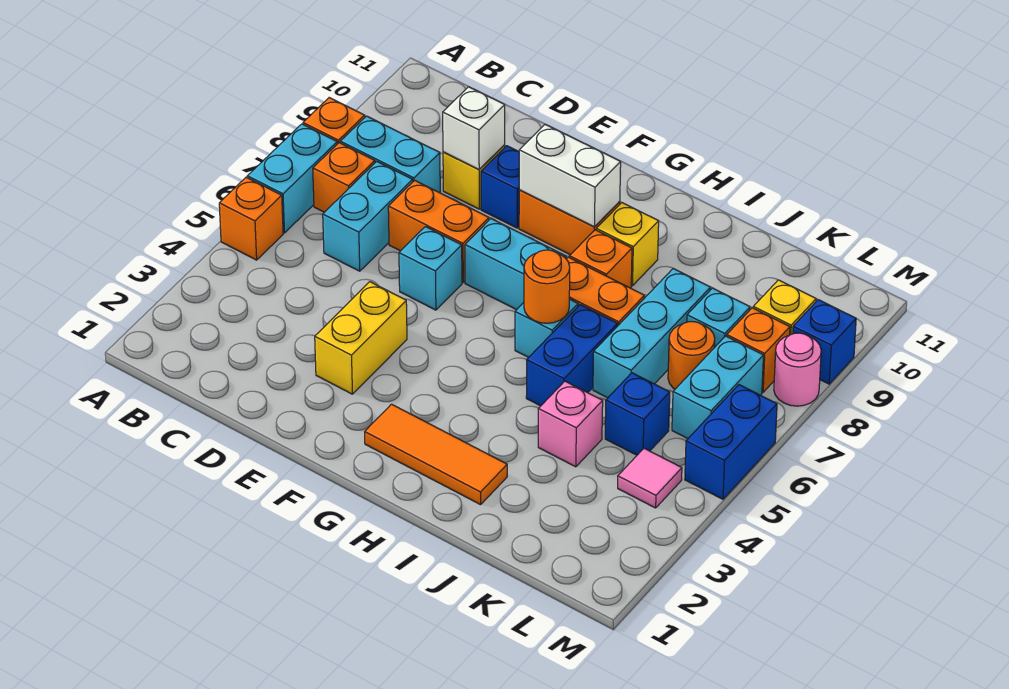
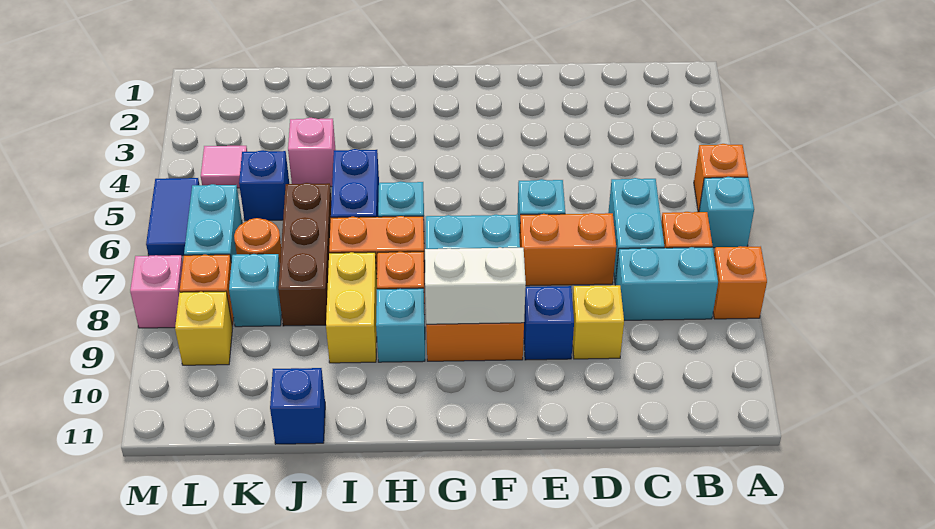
cyan brick A6:A7 level 1 -> cyan brick A6 level 1
white brick D9 level 2 -> none
yellow brick E3:E4 level 1 -> yellow brick I8:I9 level 1
orange tile G2:I2 level 1 -> none
orange round brick H6 level 2 -> none
yellow brick H9 level 1 -> cyan brick H9 level 1
cyan brick J6:J8 level 1 -> brown brick J6:J8 level 1
blue brick M5:M6 level 1 -> blue tile M5:M6 level 1
pink round brick M8 level 1 -> pink brick M8 level 1
blue brick M9 level 1 -> blue brick J11 level 1

